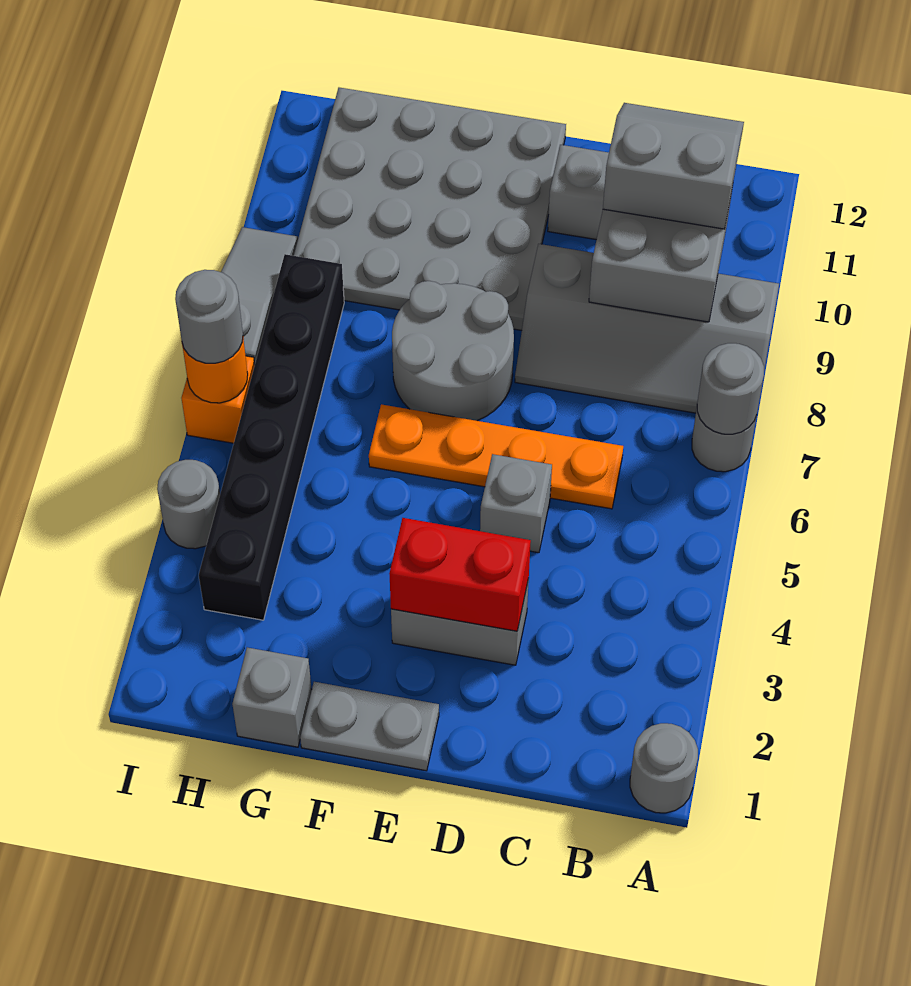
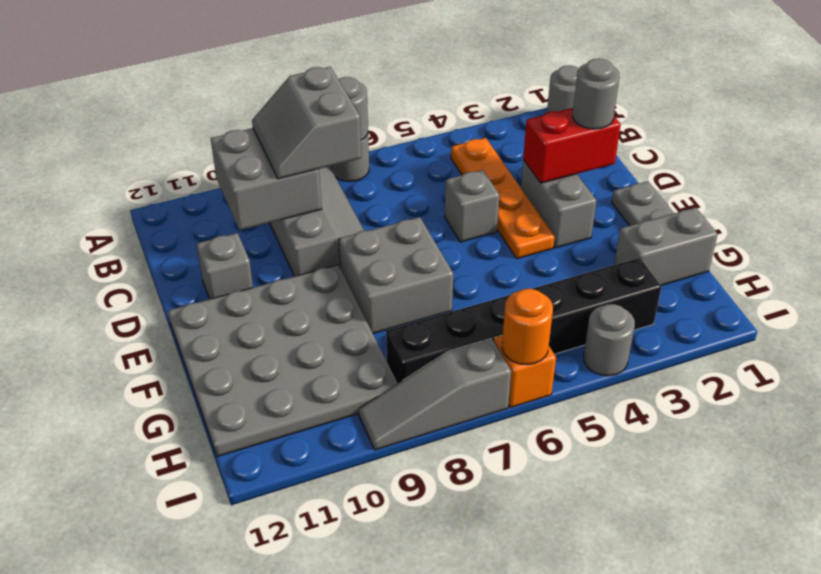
grey slope B10:C11 level 3 top 10 -> grey slope B8:C9 level 3 top 8
orange plate C6:F6 level 1 -> orange plate B4:E4 level 1
red brick D3:E3 level 2 -> red brick D2:D3 level 2
grey round brick E7:F8 level 1 -> grey brick E7:F8 level 1
grey brick G1 level 1 -> grey brick G1:G2 level 1
grey round brick I6 level 3 -> grey round brick D2 level 3

